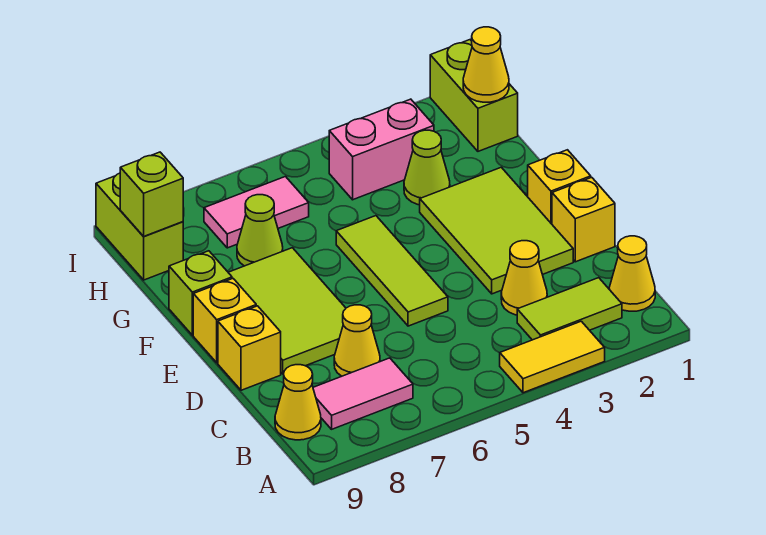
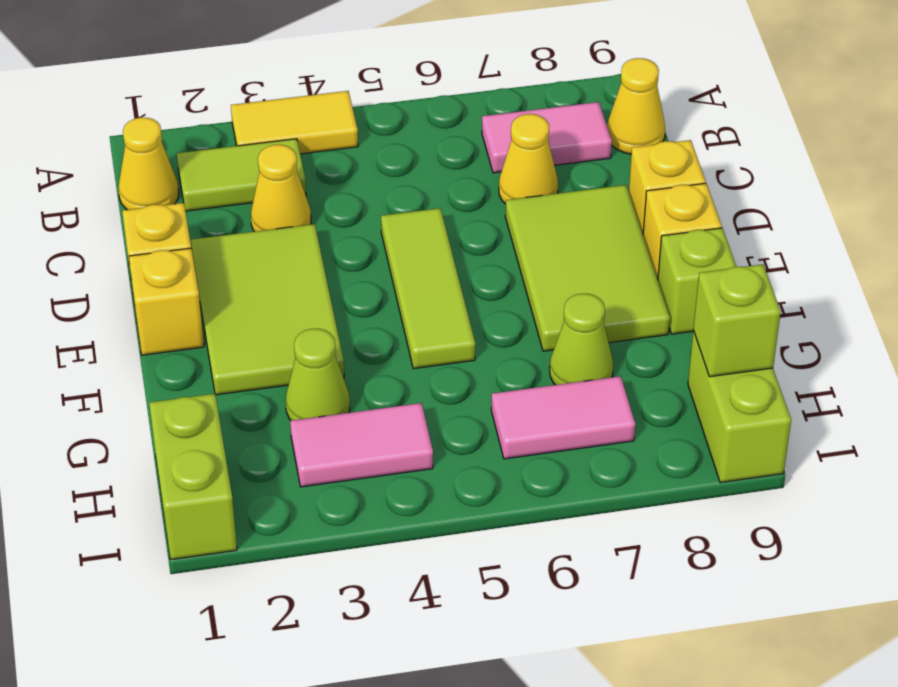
yellow cone H1 level 2 -> none
pink brick H3:H4 level 1 -> pink tile H3:H4 level 1

